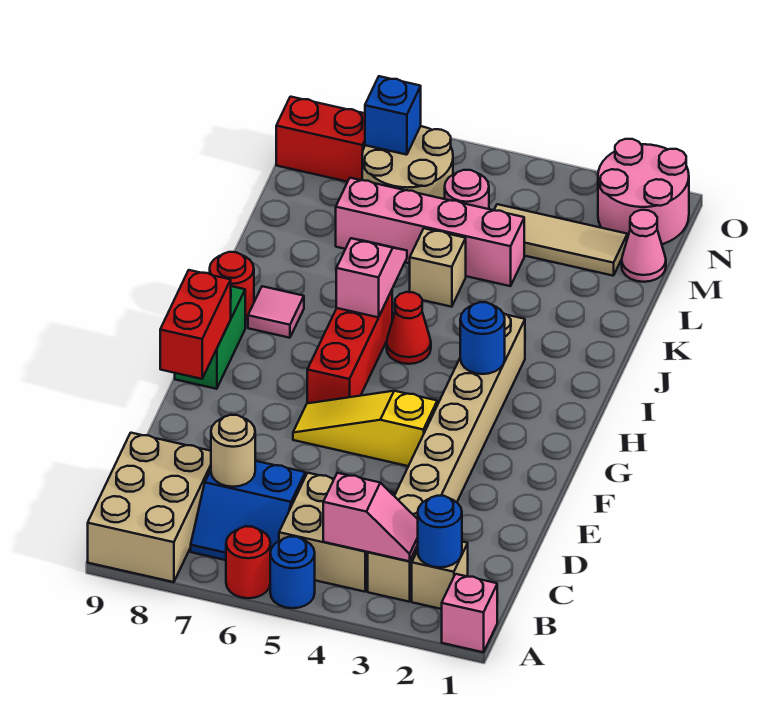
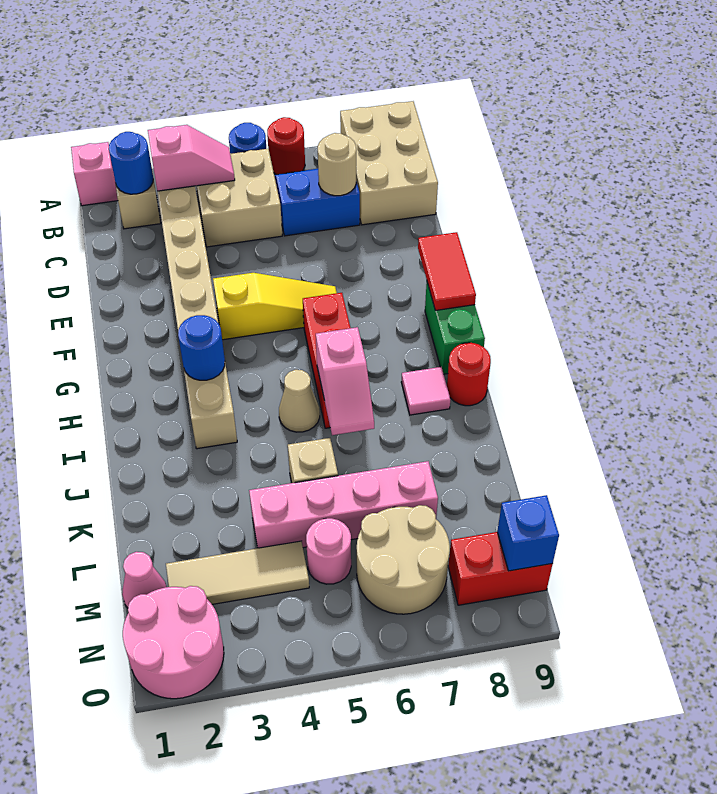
pink slope B3:B4 level 2 top 4 -> pink slope B3:B4 level 2 top 3
red brick F9:G9 level 2 -> red tile F9:G9 level 2
red cone I5 level 1 -> tan cone I5 level 1
blue brick N7 level 2 -> blue brick N9 level 2

